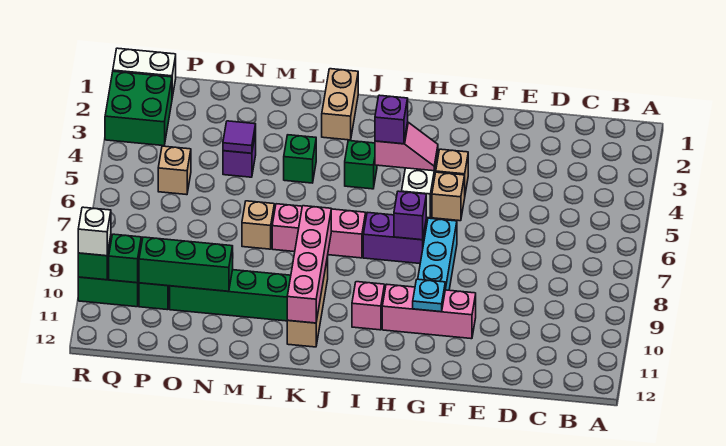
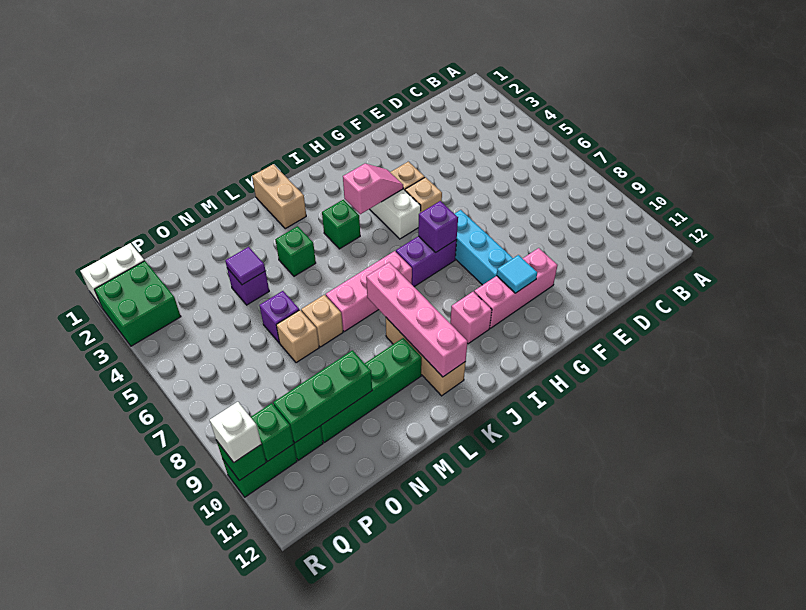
cyan plate G10 level 2 -> cyan tile G10 level 2
purple brick I4 level 3 -> purple brick N6 level 1
tan brick P5 level 1 -> tan brick N7 level 1

